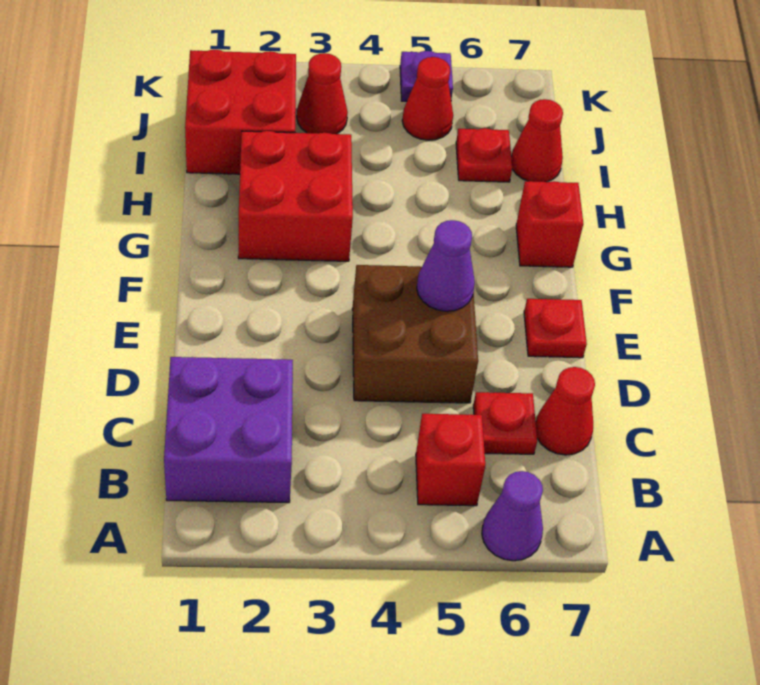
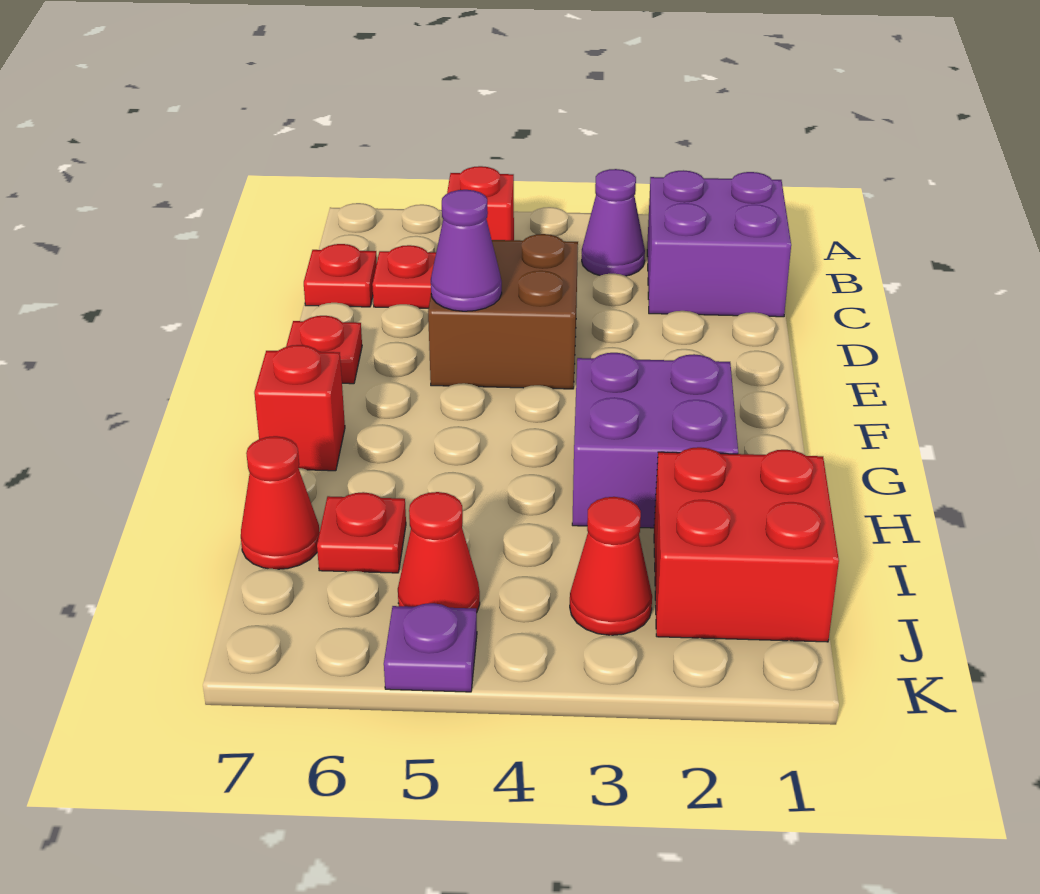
purple cone A6 level 1 -> purple cone B3 level 1
red cone C7 level 1 -> red plate C7 level 1
red brick G2:H3 level 1 -> purple brick G2:H3 level 1

